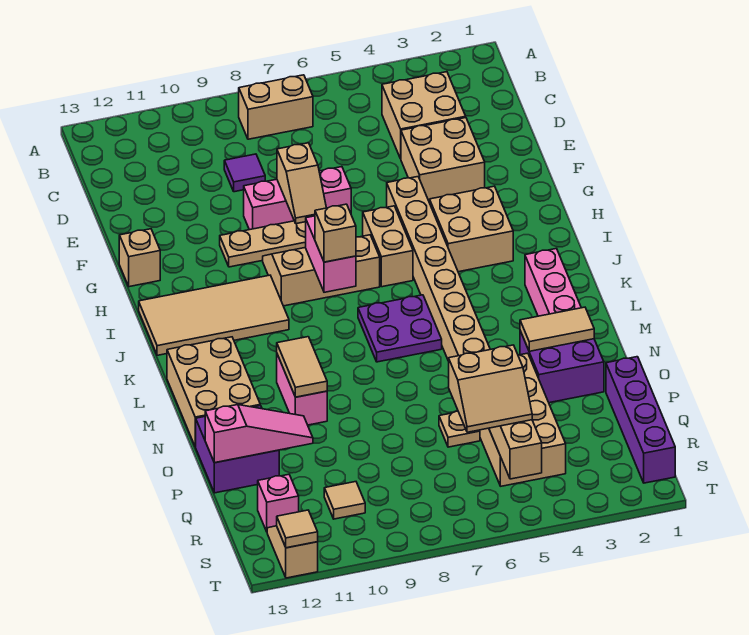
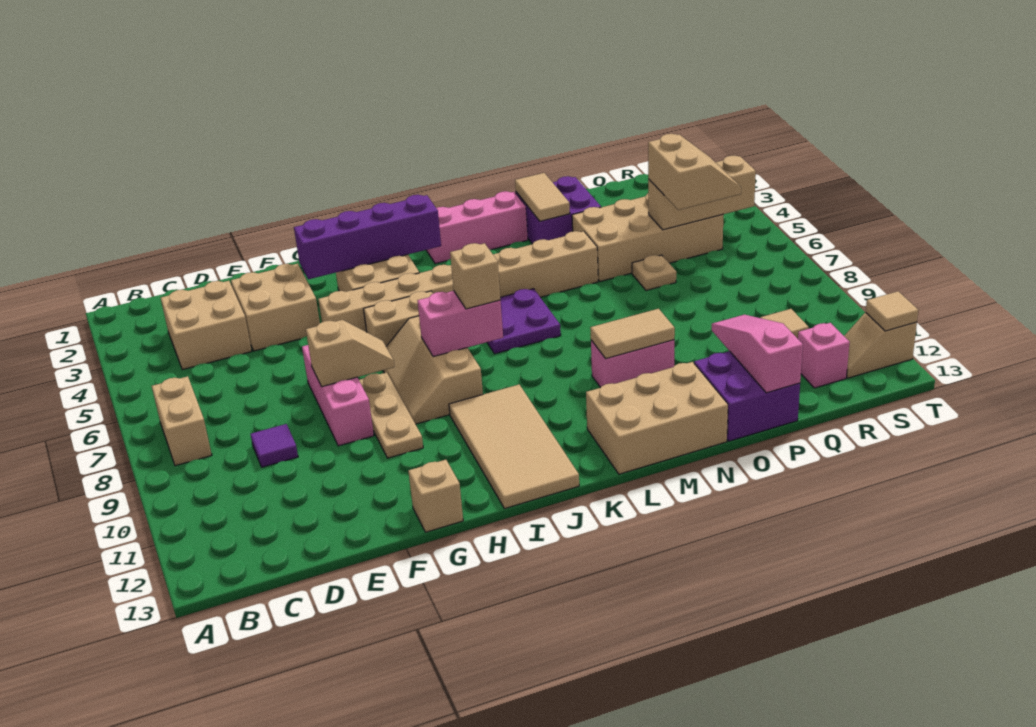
purple brick P1:S1 level 1 -> purple brick G3:J3 level 2

